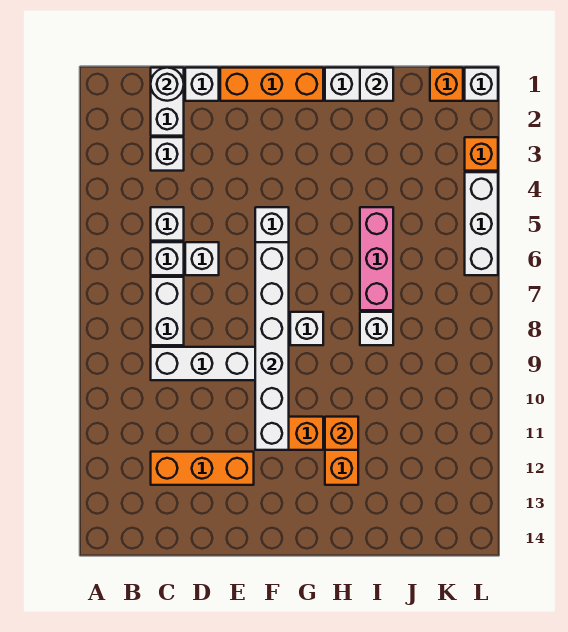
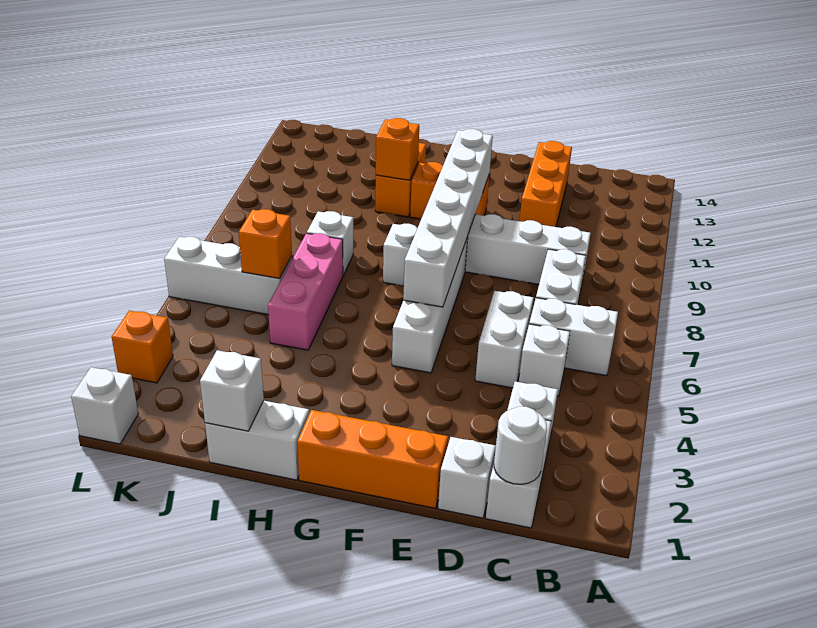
white brick C6 level 1 -> white brick B6:C6 level 1
orange brick C12:E12 level 1 -> orange brick D11:D13 level 1
white brick D6 level 1 -> white brick D5:D6 level 1
orange brick K1 level 1 -> orange brick J6 level 2
white brick L4:L6 level 1 -> white brick J6:L6 level 1

